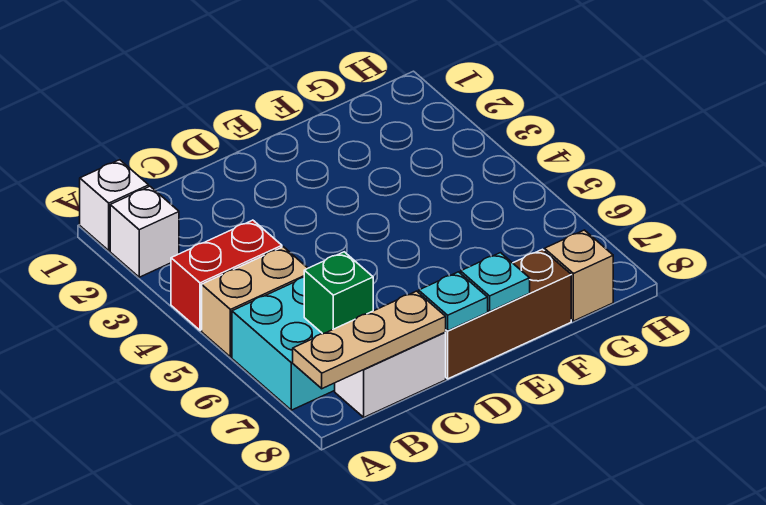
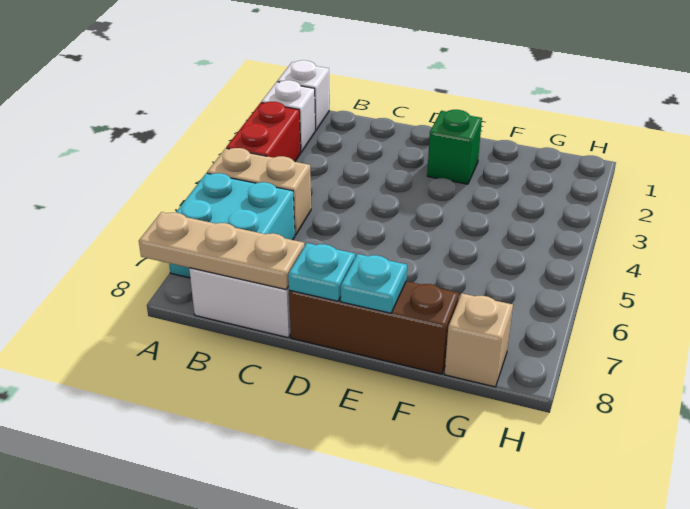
red brick A4:B4 level 1 -> red brick A3:A4 level 1
green brick B7 level 2 -> green brick E2 level 1

